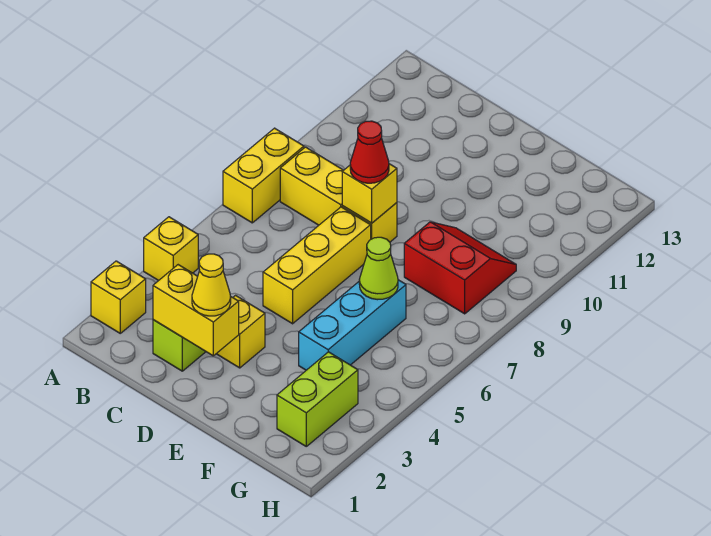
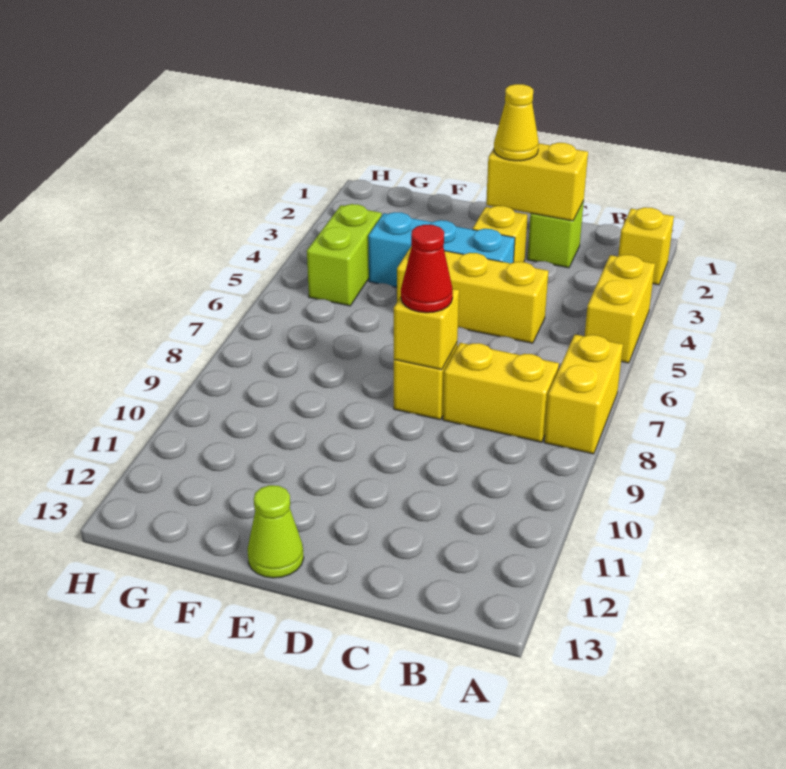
yellow brick A4 level 1 -> yellow brick A4:A5 level 1
yellow brick D5:D7 level 1 -> yellow brick C5:E5 level 1
cyan brick F4:F6 level 1 -> cyan brick D4:F4 level 1
lime cone F6 level 2 -> lime cone E13 level 1
red slope F8:G9 level 1 top 8 -> none
lime brick G2:G3 level 1 -> lime brick G4:G5 level 1

